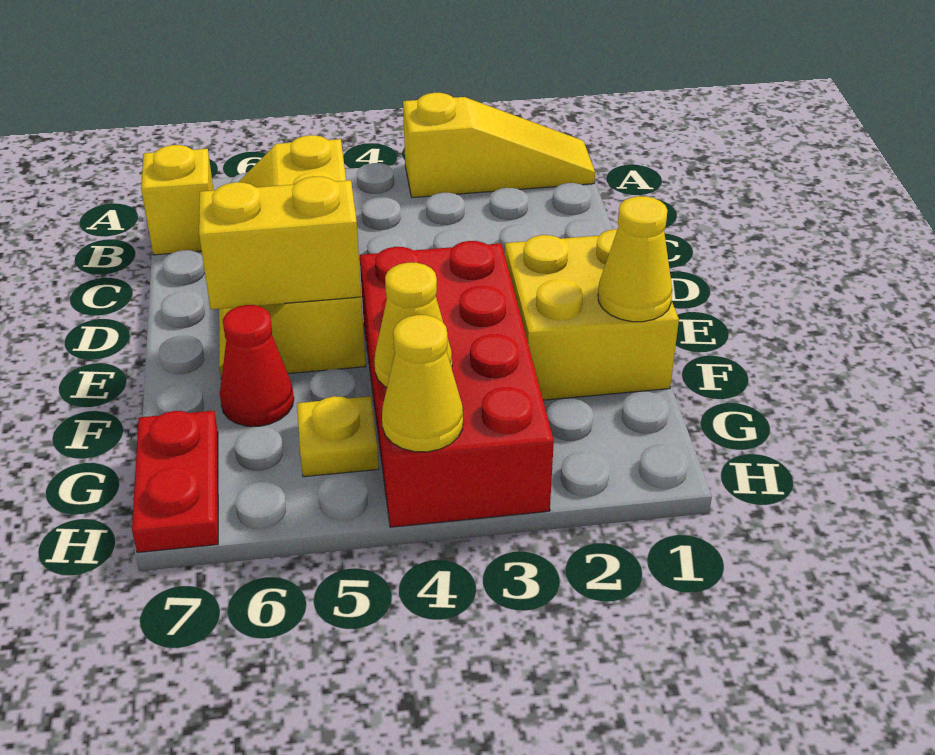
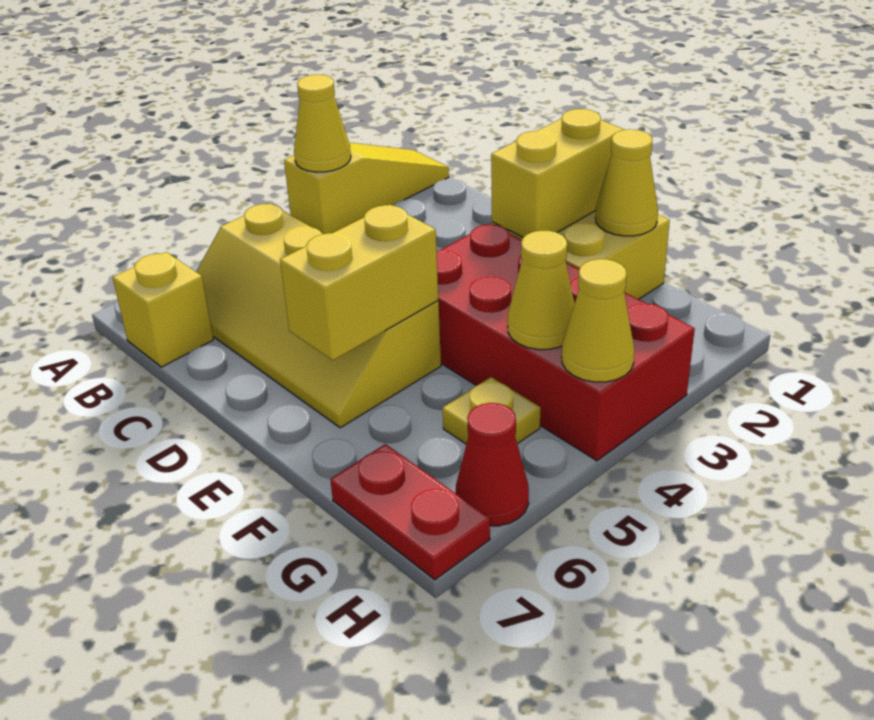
none -> yellow cone A3 level 2
none -> yellow brick E1:E2 level 2
red cone F6 level 1 -> red cone H6 level 1

